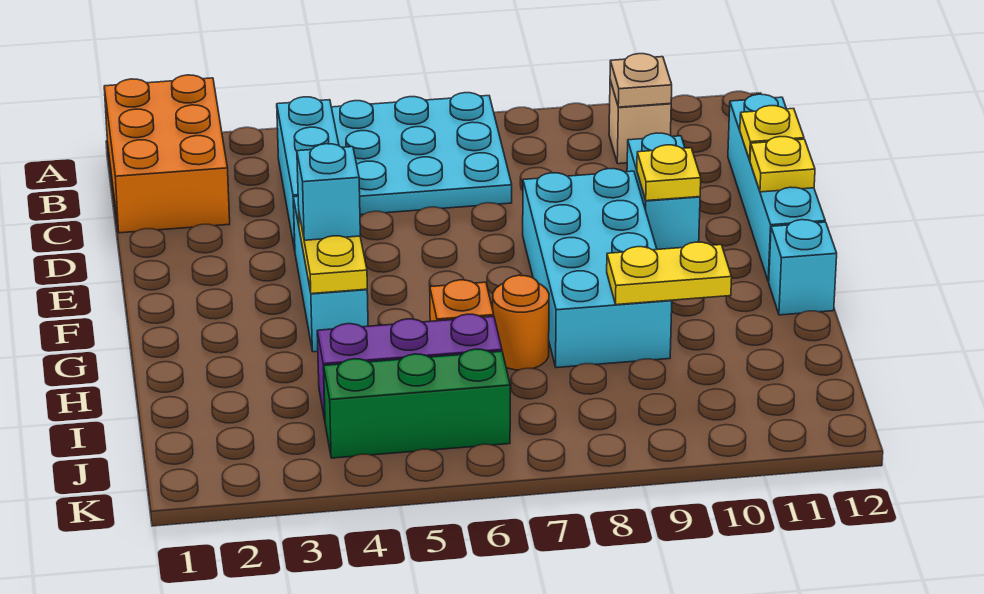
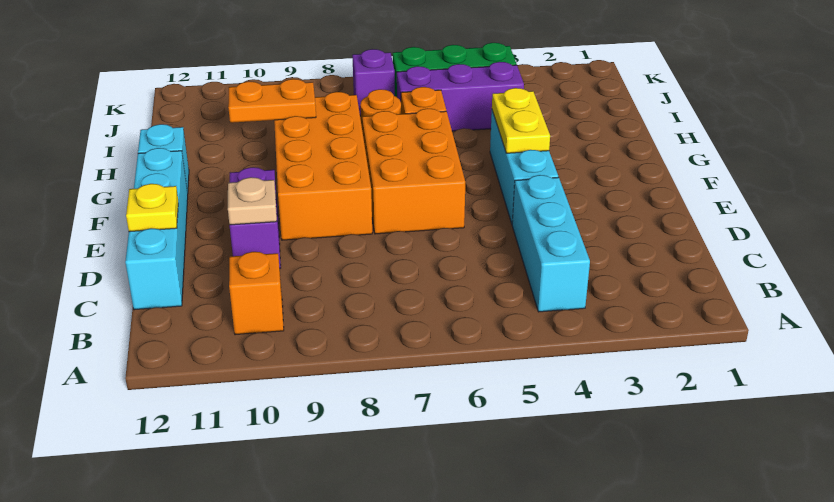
orange brick A1:C2 level 1 -> orange brick E6:G7 level 1
cyan plate A5:C7 level 1 -> none
tan brick B10 level 1 -> orange brick B10 level 1
tan plate B10 level 2 -> tan plate D10 level 2
cyan brick D10:E10 level 1 -> purple brick D10:E10 level 1
cyan brick E8:H9 level 1 -> orange brick E8:H9 level 1
yellow plate E10 level 2 -> none
yellow plate E12 level 2 -> none
cyan brick F4 level 3 -> none
yellow plate H9:H10 level 2 -> orange plate H9:H10 level 2
none -> purple brick J7 level 1

